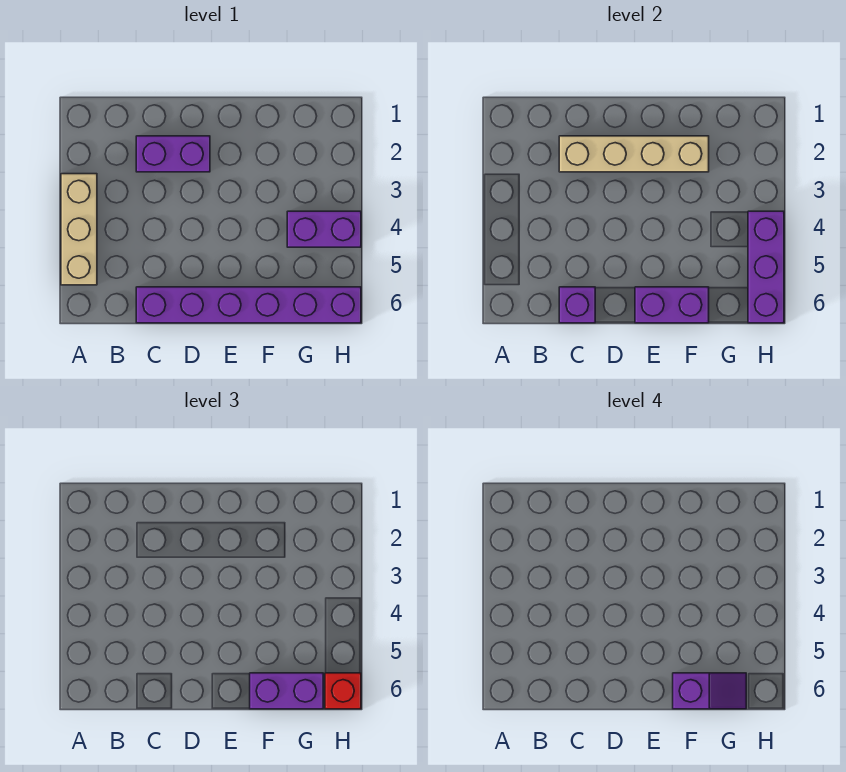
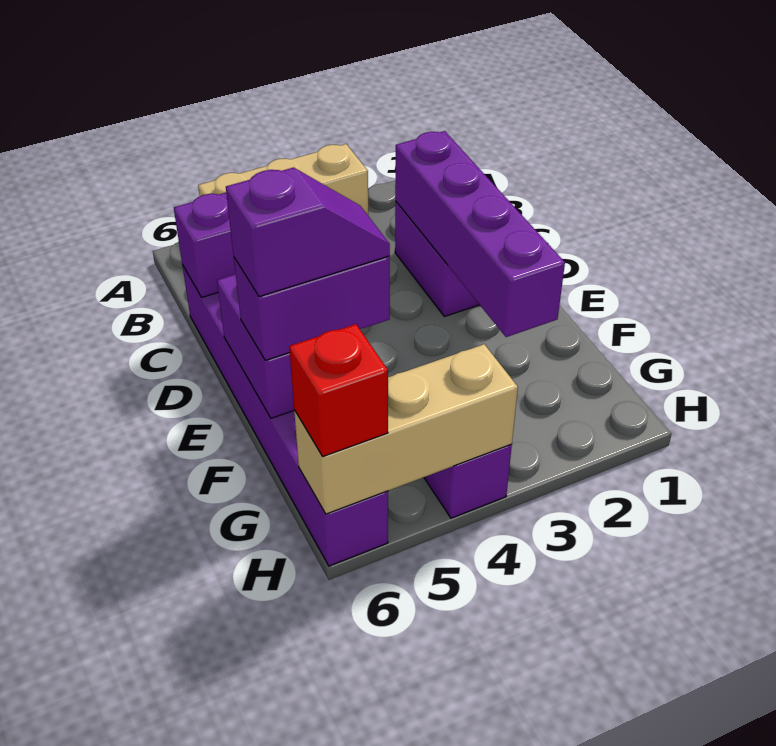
tan brick C2:F2 level 2 -> purple brick C2:F2 level 2
purple brick F6:G6 level 3 -> purple brick F5:F6 level 3
purple slope F6:G6 level 4 top F -> purple slope F5:F6 level 4 top 6
purple brick H4:H6 level 2 -> tan brick H4:H6 level 2

